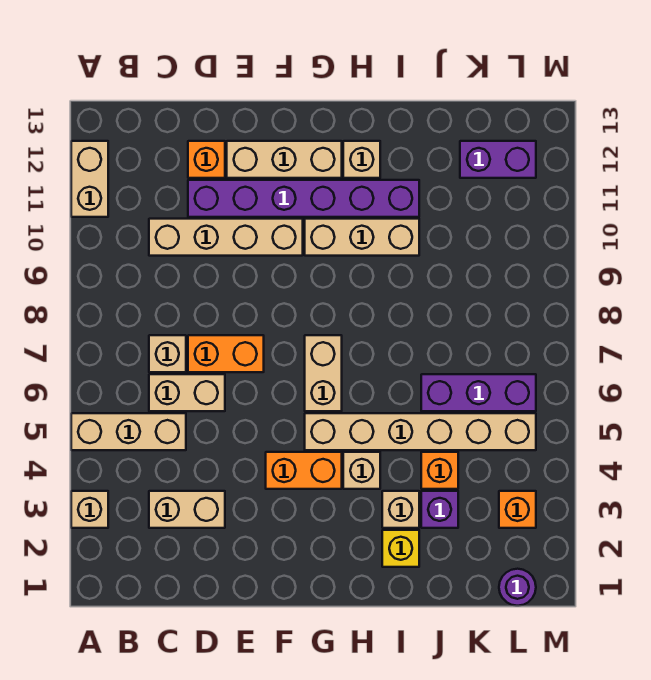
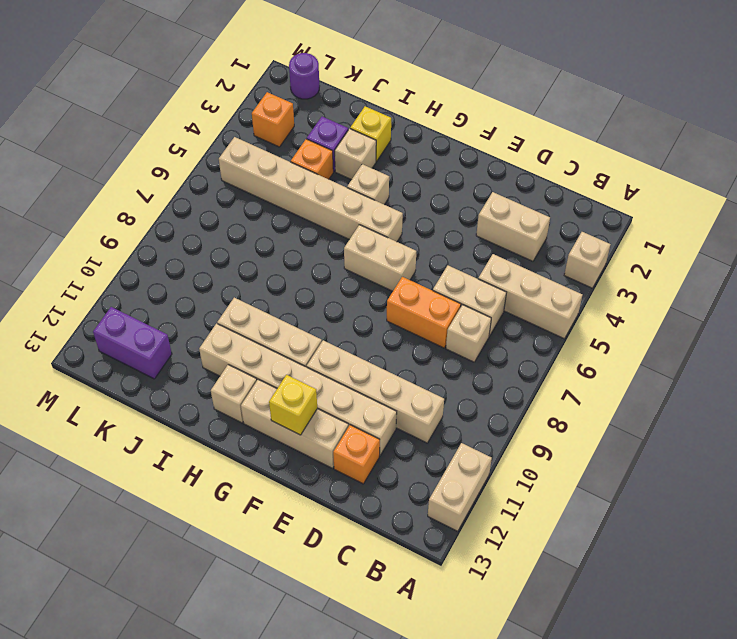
purple brick D11:I11 level 1 -> tan brick D11:I11 level 1
orange brick F4:G4 level 1 -> none
none -> yellow brick F12 level 2
tan brick G6:G7 level 1 -> tan brick F6:G6 level 1
purple brick J6:L6 level 1 -> none

